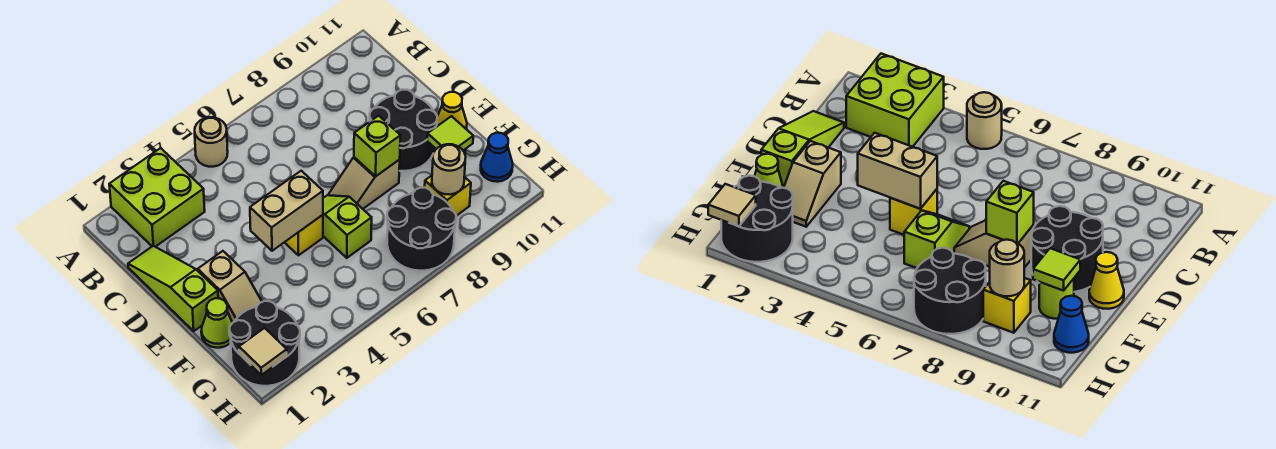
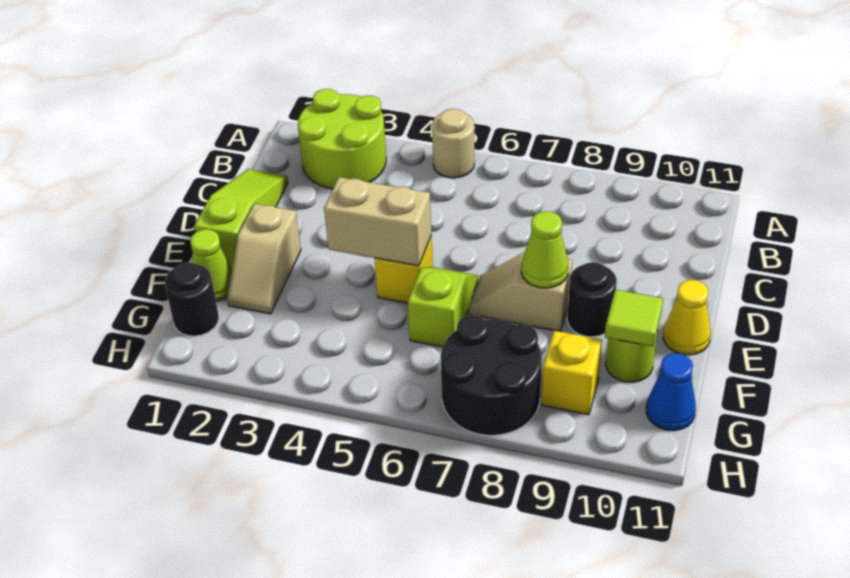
lime brick A2:B3 level 1 -> lime round brick A2:B3 level 1
black round brick D9:E10 level 1 -> black round brick E9 level 1
lime brick E8 level 2 -> lime cone E8 level 2
black round brick G1:H2 level 1 -> black round brick G1 level 1
tan round brick G9 level 2 -> none
tan tile H1 level 2 -> none

